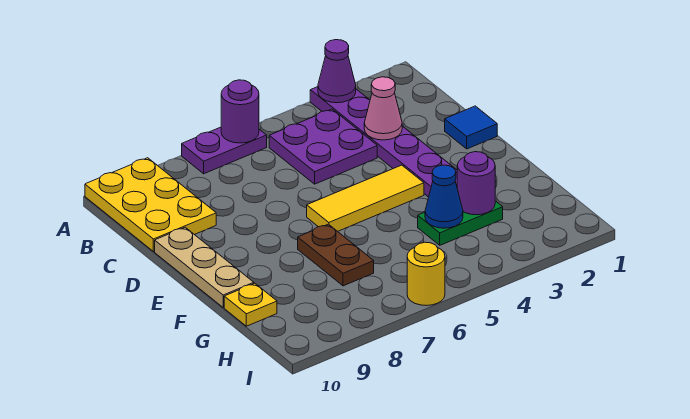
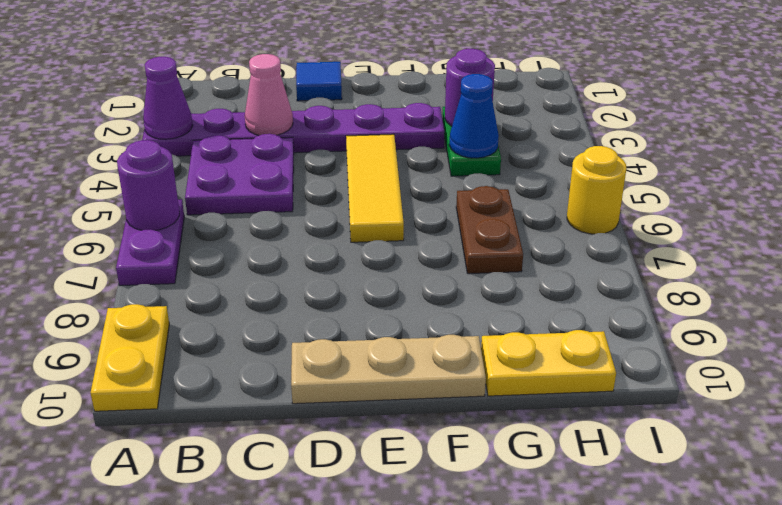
yellow plate A9:C10 level 1 -> yellow plate A9:A10 level 1
brown plate F7:G7 level 1 -> brown plate G6:G7 level 1
yellow plate G10 level 1 -> yellow plate G10:H10 level 1

